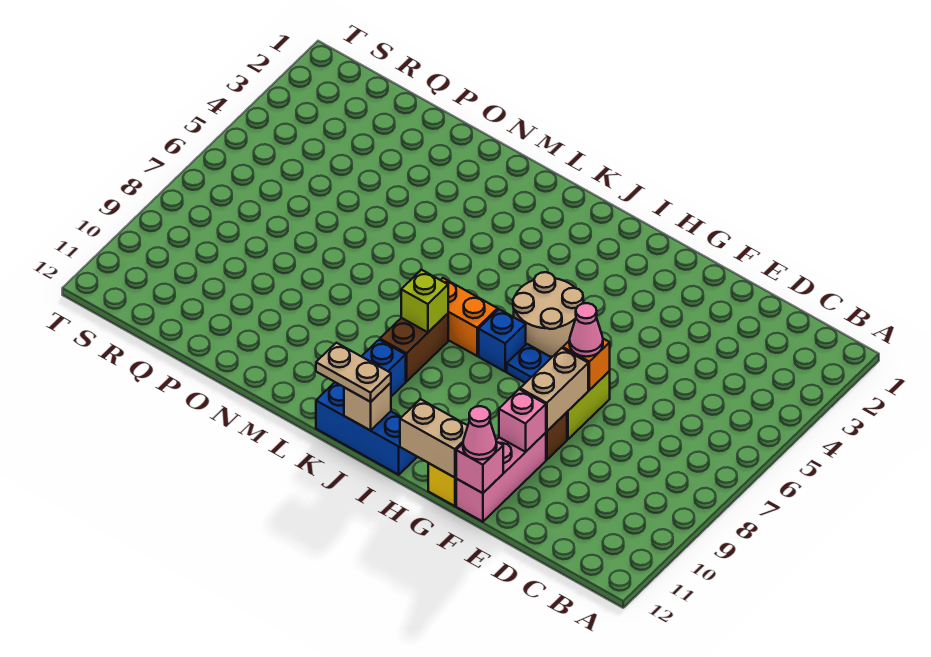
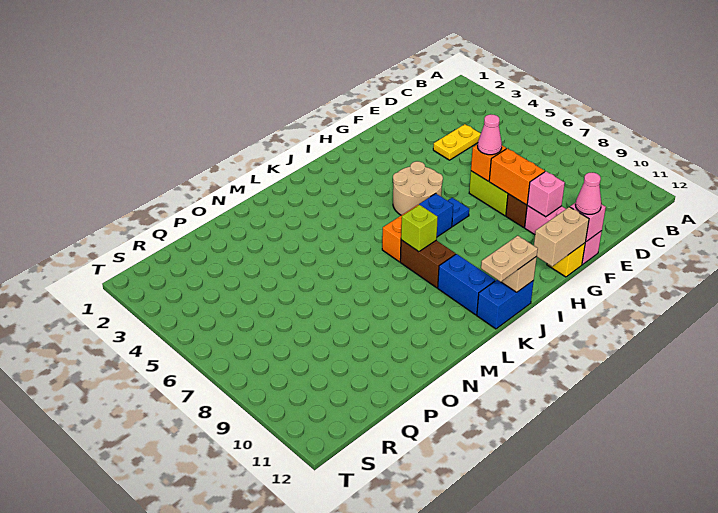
none -> yellow plate D4:E4 level 1
tan brick F8:F9 level 2 -> orange brick F8:F9 level 2
blue brick I12:K12 level 1 -> blue brick J12:K12 level 1

